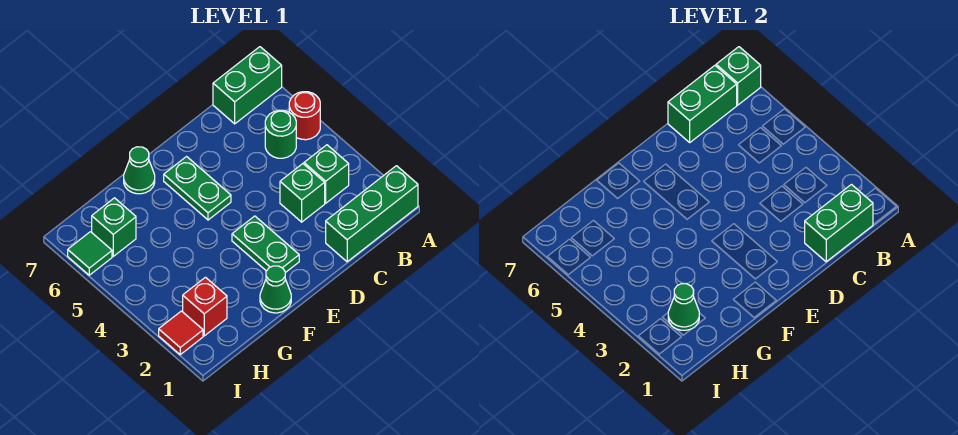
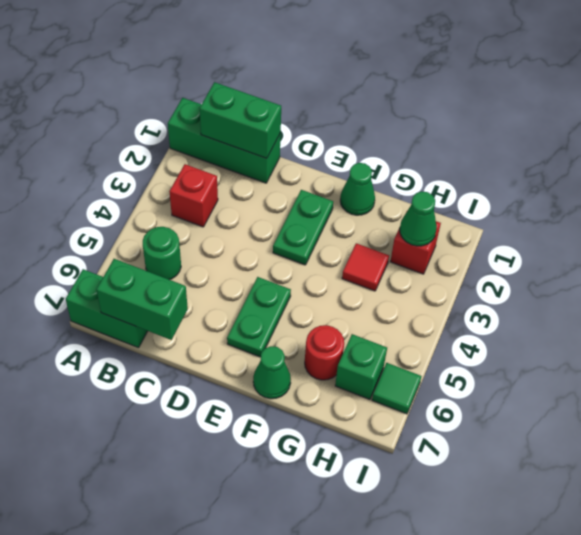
red round brick A5 level 1 -> red round brick G6 level 1
green brick A7 level 2 -> none
green brick B3 level 1 -> red brick B3 level 1
green brick C3 level 1 -> none
red tile I2 level 1 -> red tile G3 level 1

